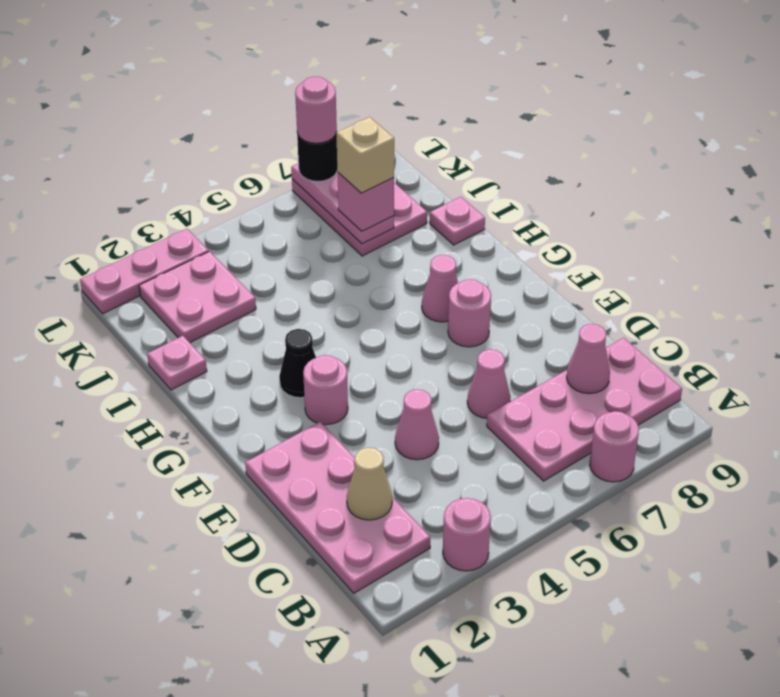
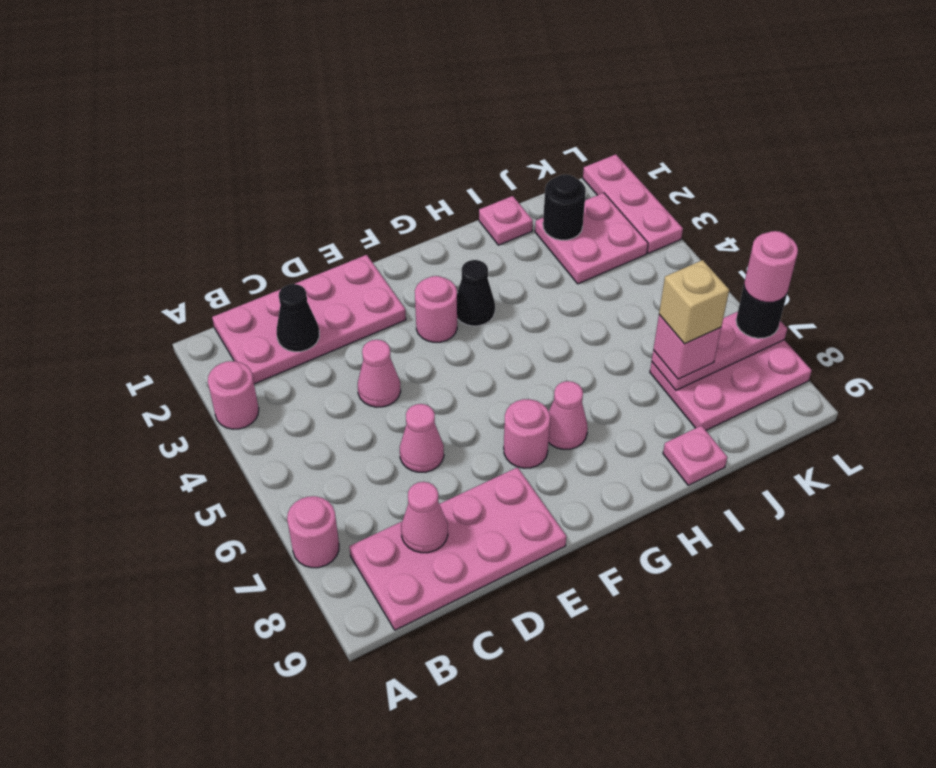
pink plate B6:C9 level 1 -> pink plate B8:E9 level 1
tan cone C2 level 2 -> black cone C2 level 2
none -> black round brick J2 level 2

